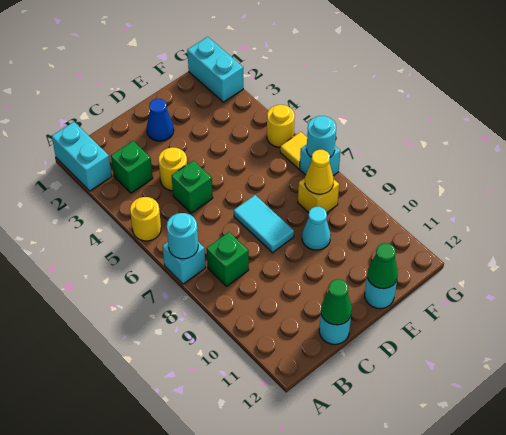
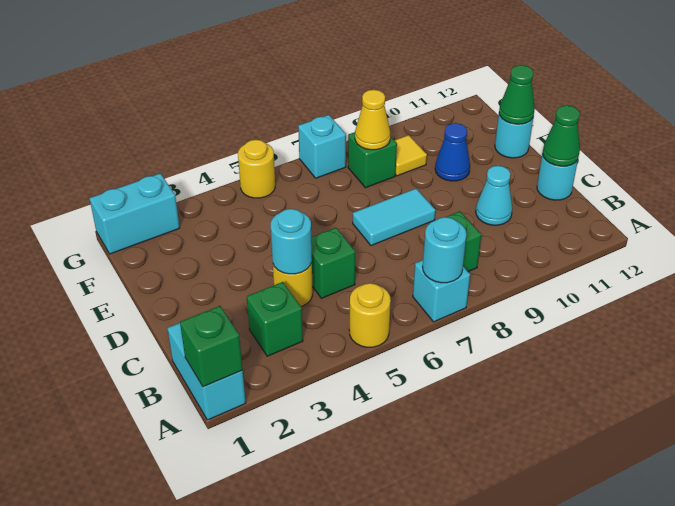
cyan brick A1:A2 level 1 -> cyan brick A1:B1 level 1
none -> green brick A1 level 2
blue cone D2 level 1 -> blue cone E10 level 1
cyan cone E9 level 1 -> cyan cone C10 level 1
yellow brick F8 level 1 -> green brick F8 level 1
yellow tile G6 level 1 -> yellow tile F9 level 1
cyan round brick G7 level 2 -> cyan round brick C4 level 2

